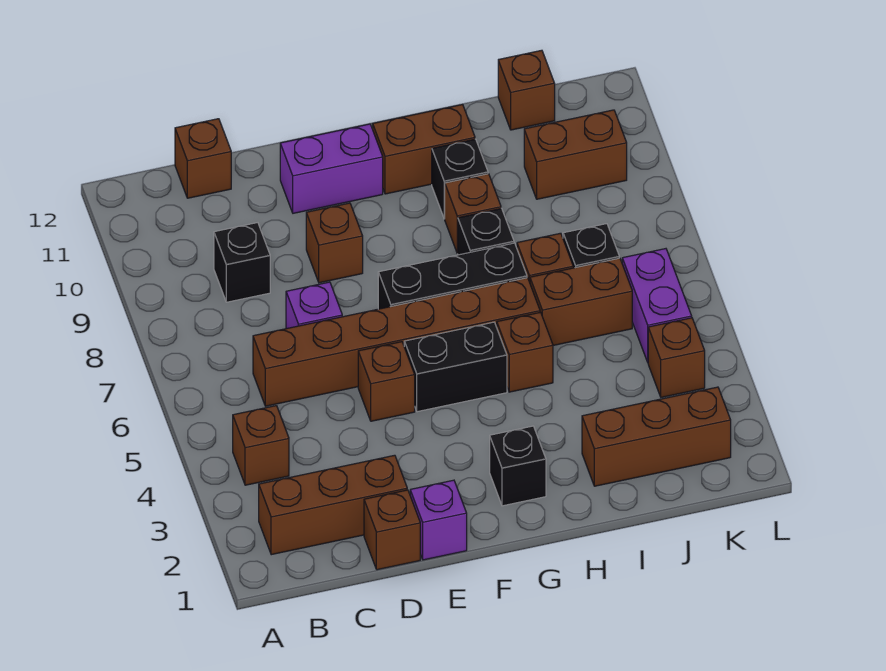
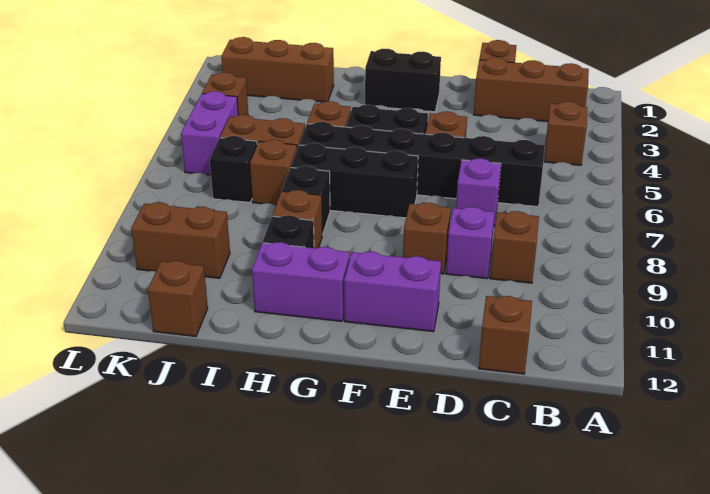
brown brick C6:H6 level 1 -> black brick C6:H6 level 1
black brick C9 level 1 -> brown brick C9 level 1
purple brick E1 level 1 -> purple brick D9 level 1
black brick G2 level 1 -> black brick F2:G2 level 1
brown brick G11:H11 level 1 -> purple brick G11:H11 level 1

